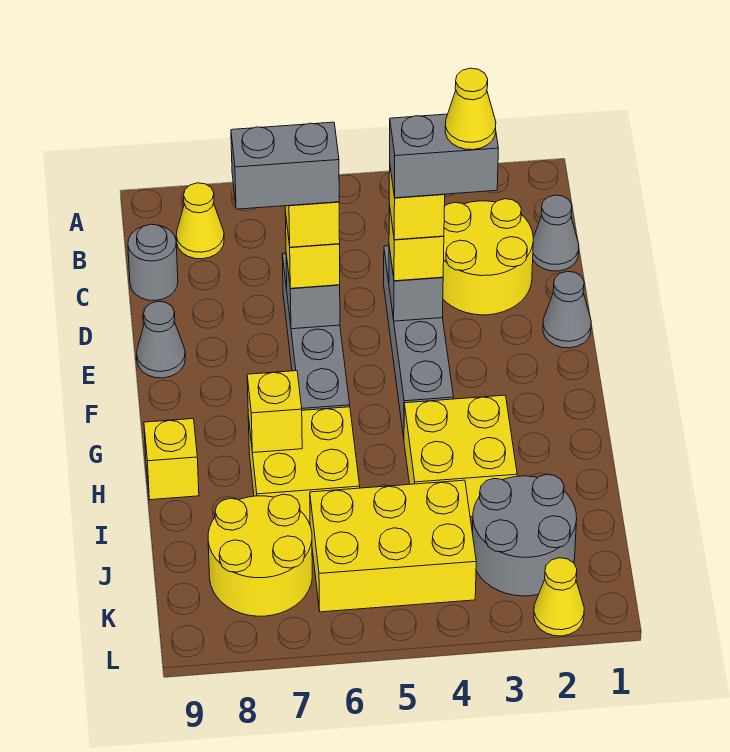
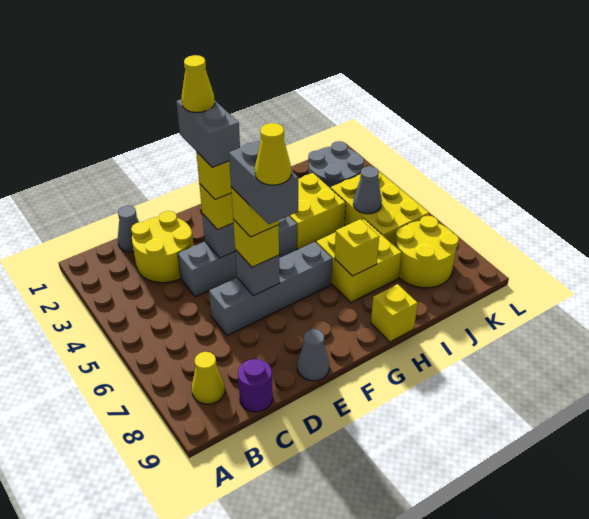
grey round brick C9 level 1 -> purple round brick C9 level 1
grey cone E1 level 1 -> grey cone J5 level 2
yellow cone L2 level 1 -> yellow cone E7 level 6

